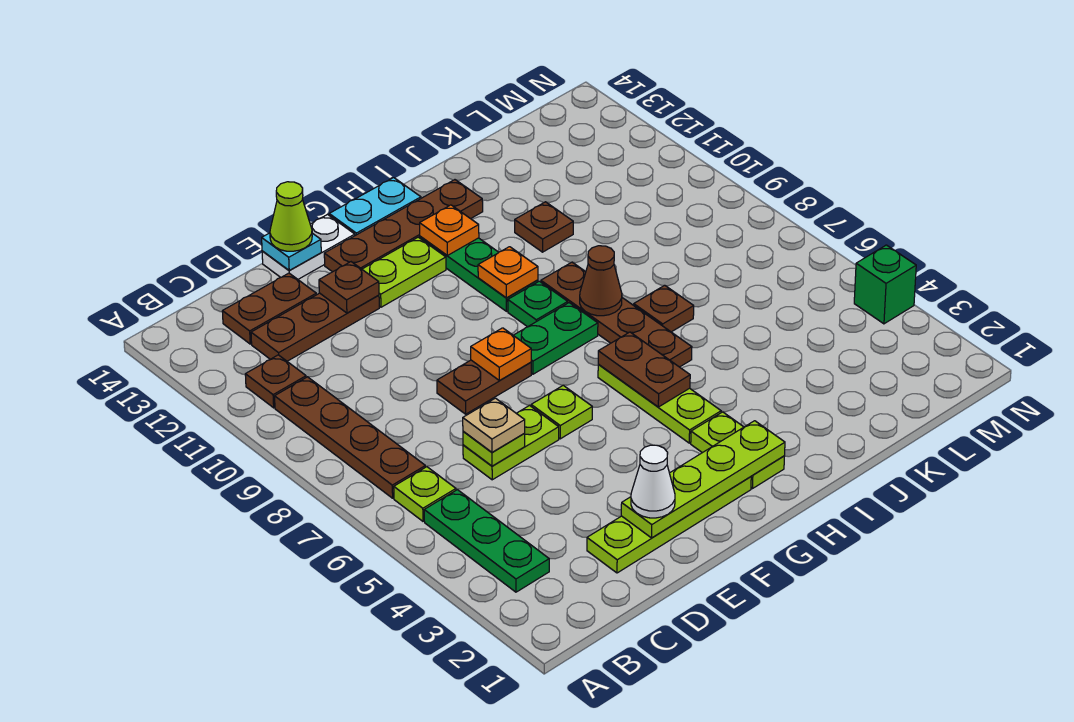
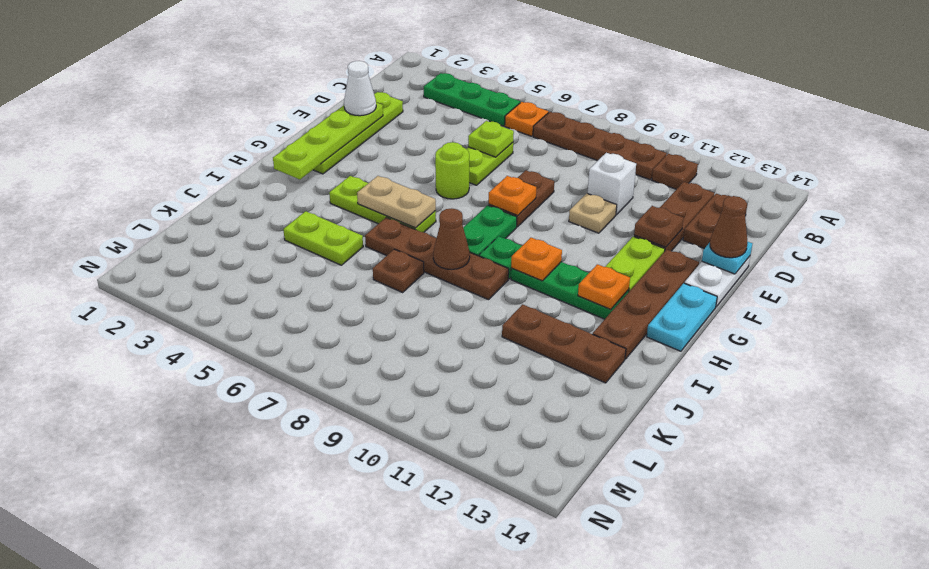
lime plate B6 level 1 -> orange plate B6 level 1
tan plate D6 level 3 -> tan plate E10 level 1
none -> white brick D10 level 1
lime cone E14 level 3 -> brown cone E14 level 3
lime plate F6 level 1 -> lime round brick F6 level 1
lime plate H2:H3 level 1 -> lime plate J4:J5 level 1
brown plate H5:H6 level 2 -> tan plate H5:H6 level 2
brown plate J11 level 1 -> brown plate J11:J13 level 1
green brick N4 level 1 -> none

